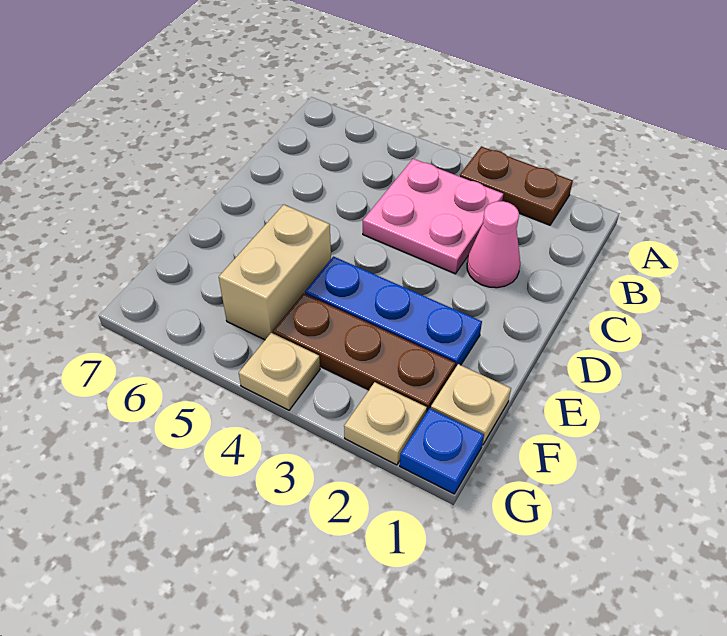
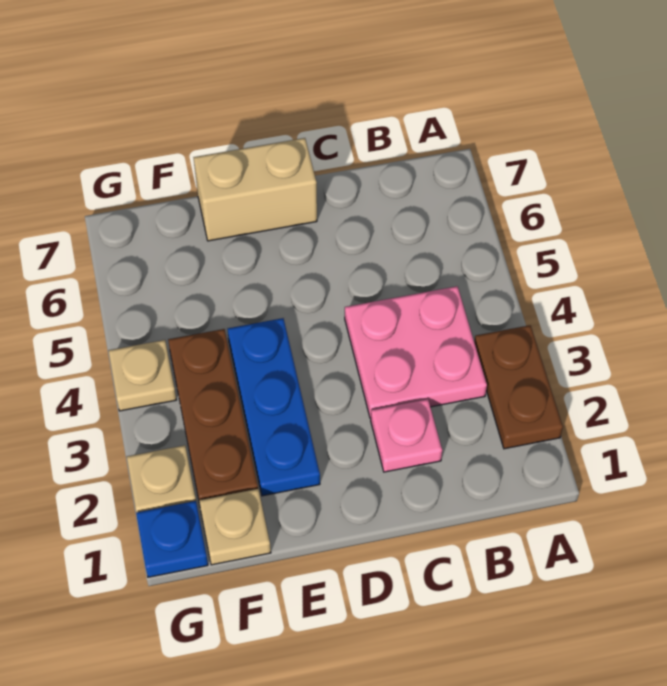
pink cone C2 level 1 -> pink plate C2 level 1
tan brick E5:F5 level 1 -> tan brick D7:E7 level 1

